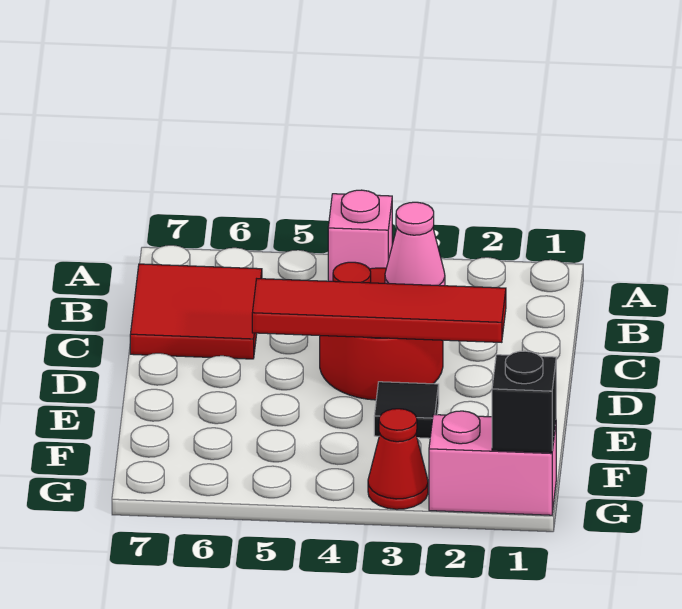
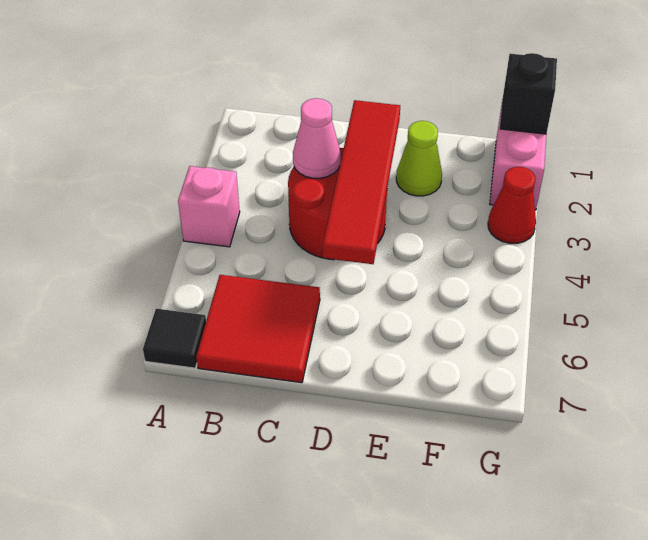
none -> lime cone E2 level 1
black tile E3 level 1 -> black tile A7 level 1

